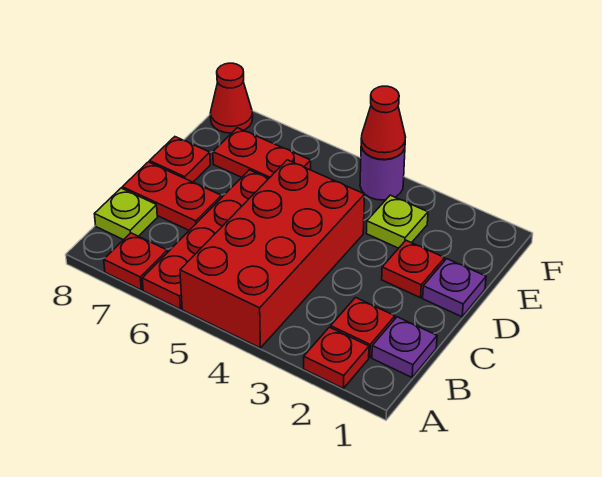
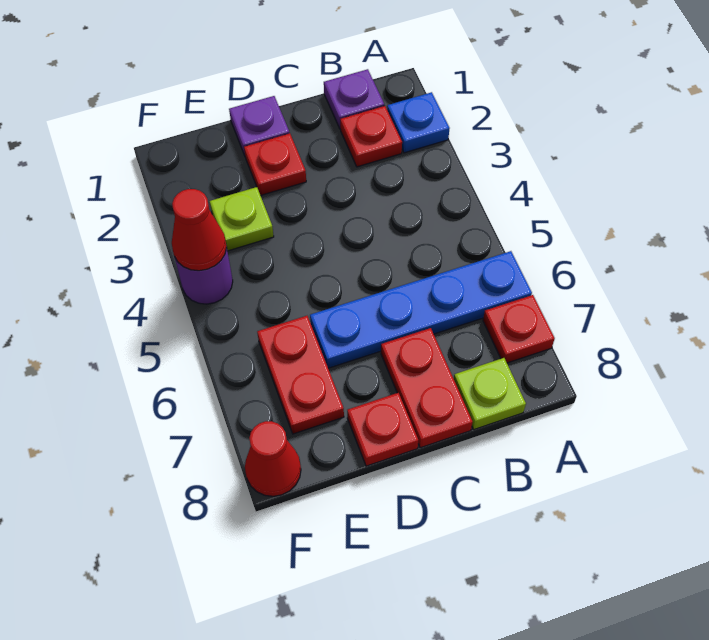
red plate A2 level 1 -> blue plate A2 level 1
red brick A4:D5 level 1 -> none
red plate A6:D6 level 1 -> blue plate A6:D6 level 1

